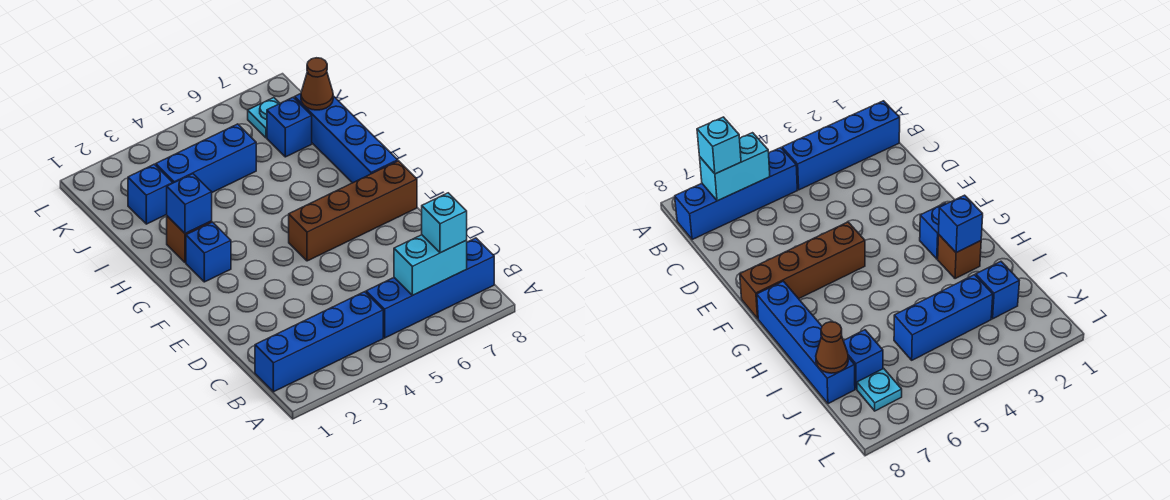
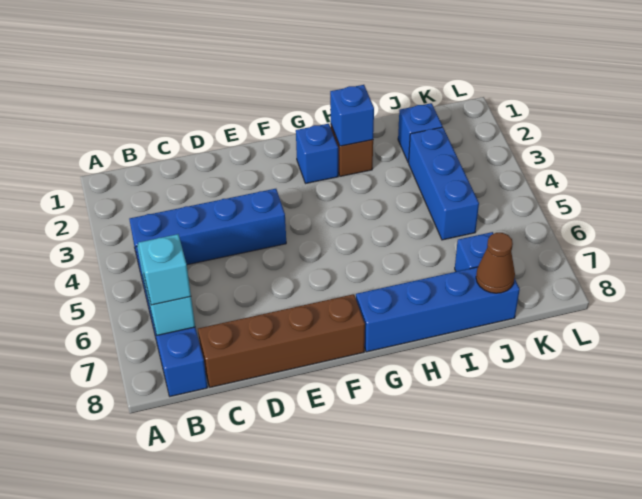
blue brick B1:B4 level 1 -> blue brick B4:E4 level 1
brown brick F5:F8 level 1 -> brown brick C8:F8 level 1
cyan plate K7 level 1 -> none

